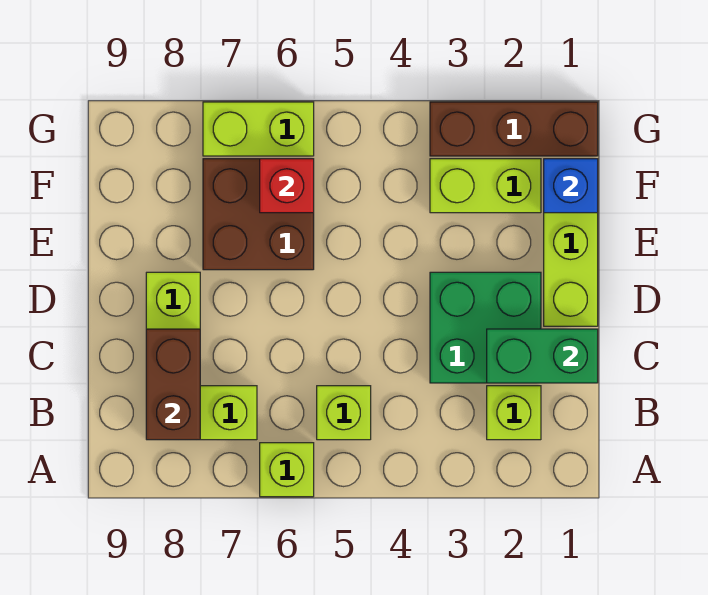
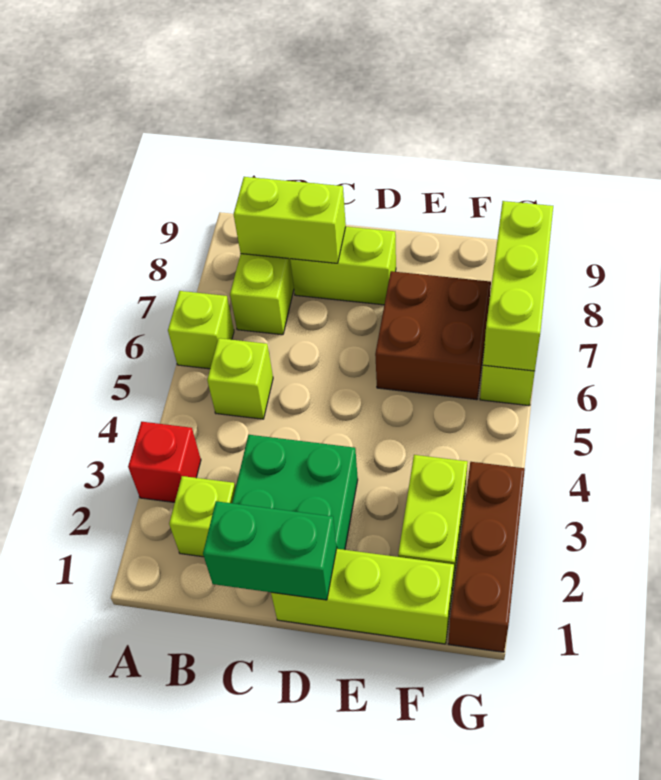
brown brick B8:C8 level 2 -> lime brick B8:C8 level 2
green brick C1:C2 level 2 -> green brick C1:D1 level 2
blue brick F1 level 2 -> none
red brick F6 level 2 -> red brick A3 level 1
none -> lime brick G6:G8 level 2

